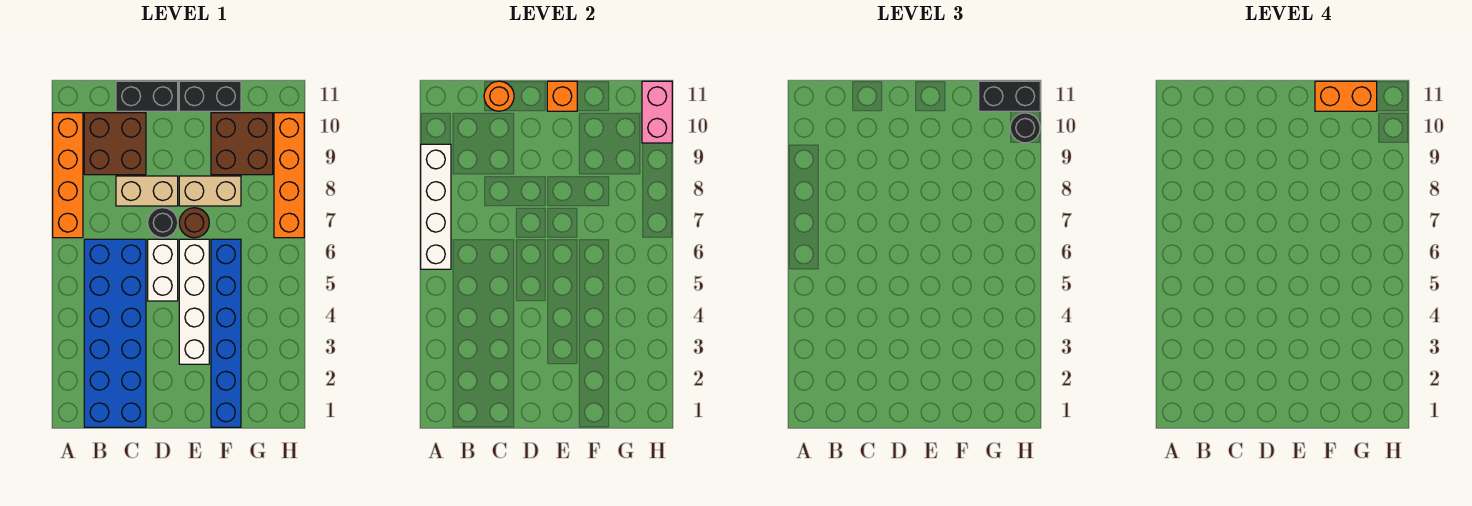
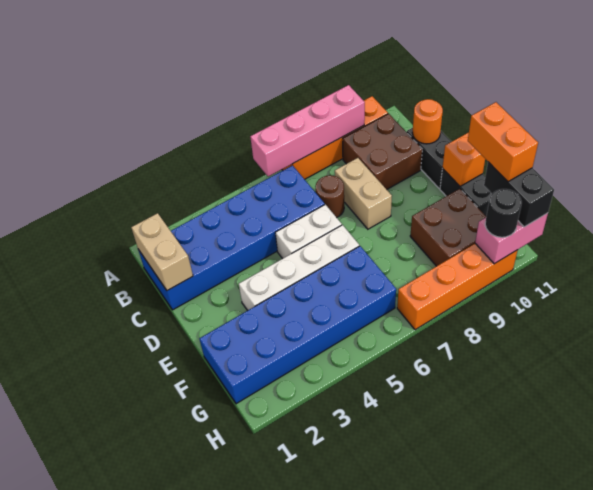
white brick A6:A9 level 2 -> pink brick A6:A9 level 2
black round brick D7 level 1 -> none
brown round brick E7 level 1 -> brown round brick C7 level 1
tan brick E8:F8 level 1 -> tan brick B1:C1 level 2
blue brick F1:F6 level 1 -> blue brick F1:G6 level 1

